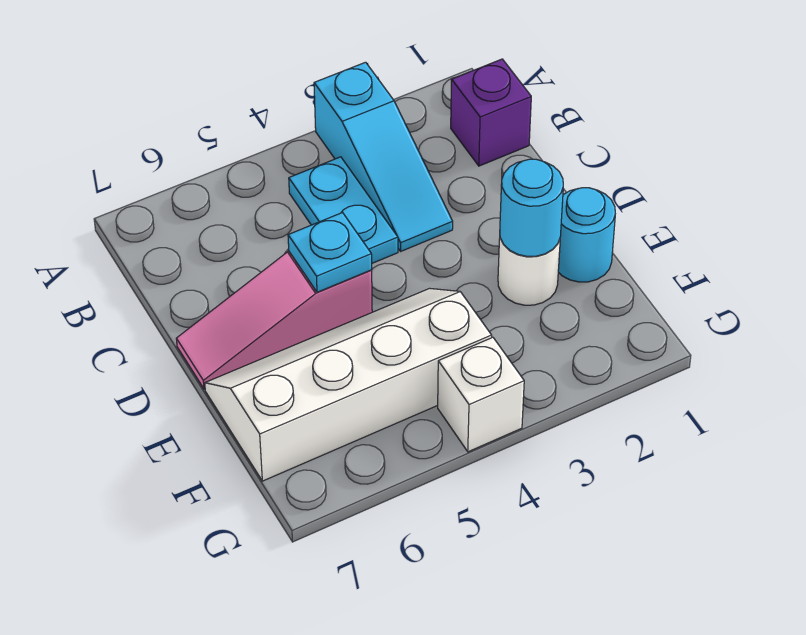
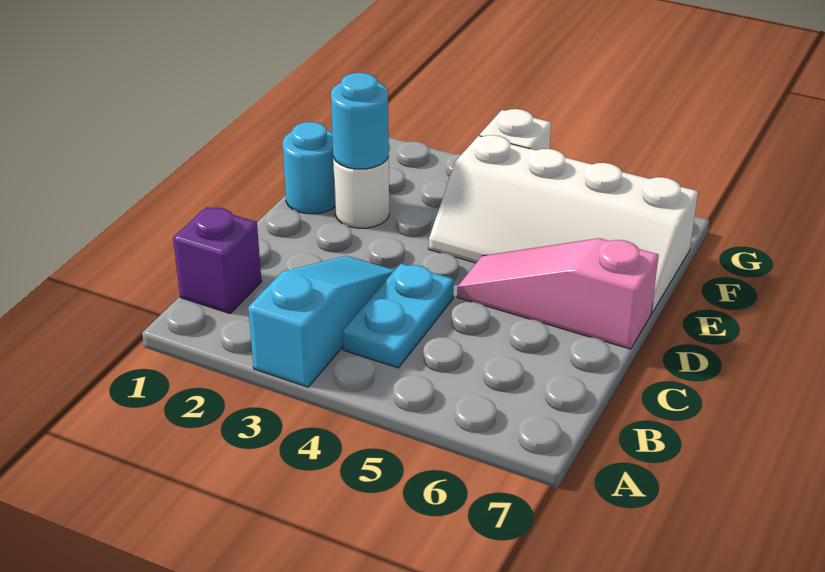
pink slope D5:D7 level 1 top 5 -> pink slope D5:D7 level 1 top 7
cyan plate D5 level 2 -> none

